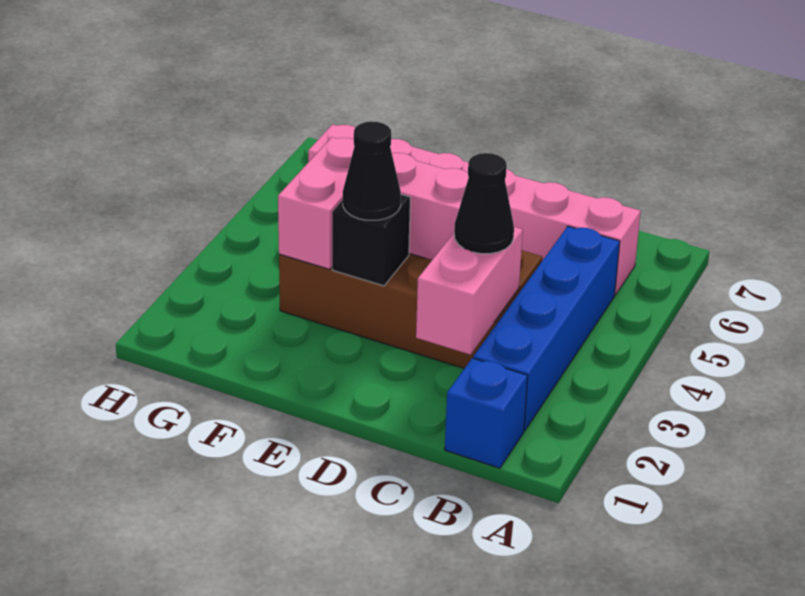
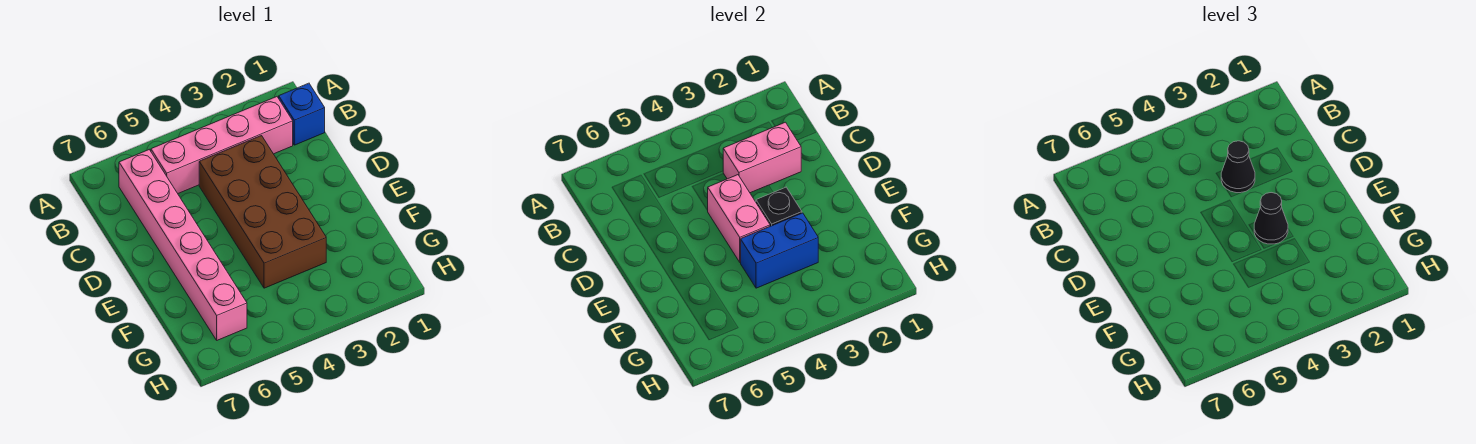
blue brick B2:B5 level 1 -> pink brick B2:B5 level 1
pink brick F3:F4 level 2 -> blue brick F3:F4 level 2

